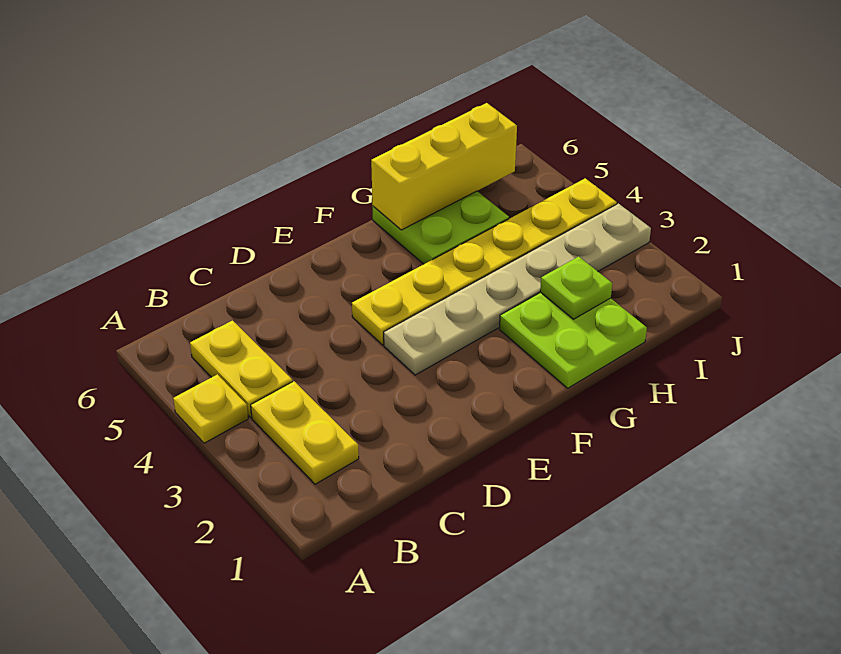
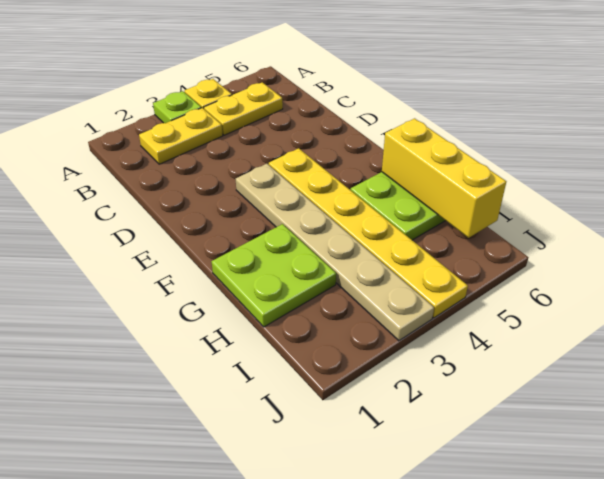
lime plate H2 level 2 -> lime plate A3 level 1

